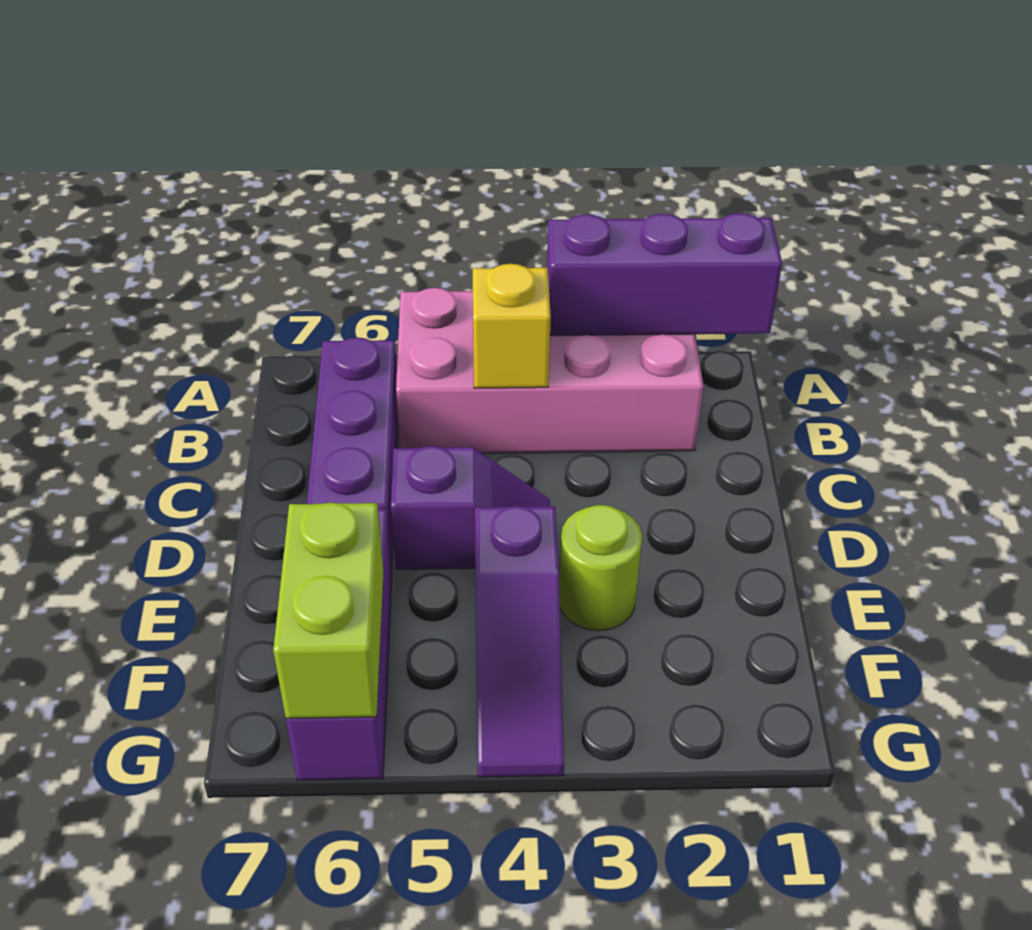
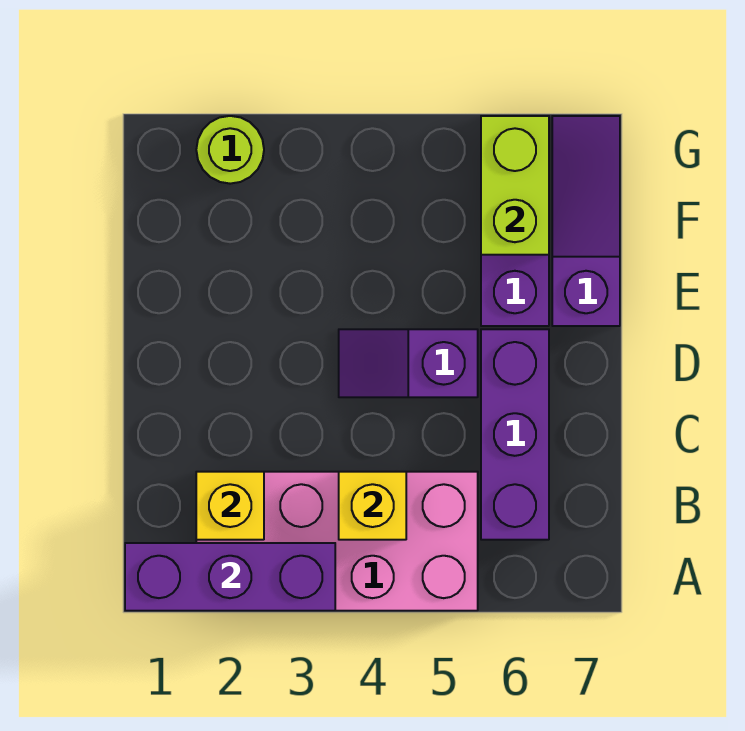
none -> yellow brick B2 level 2
lime round brick E3 level 1 -> lime round brick G2 level 1
purple slope E4:G4 level 1 top E -> purple slope E7:G7 level 1 top E

